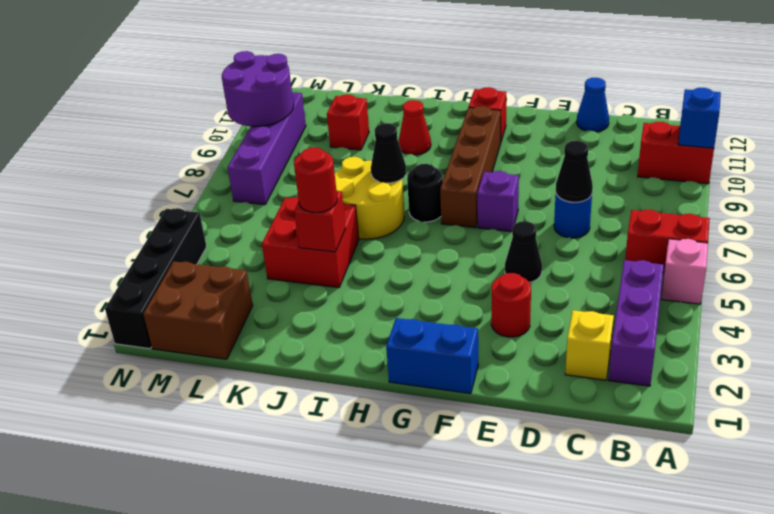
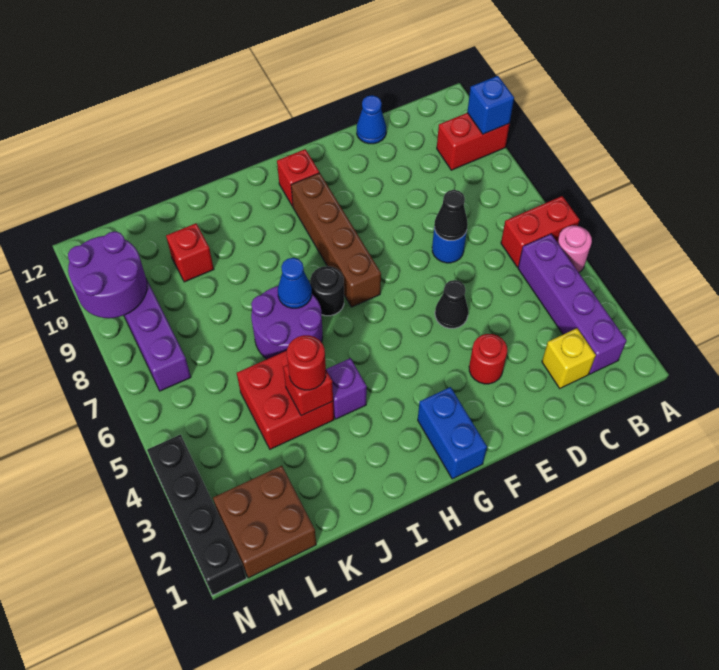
pink brick A5 level 1 -> pink round brick A5 level 1
purple brick B2:B4 level 1 -> purple brick B2:B5 level 1
blue brick F1:G1 level 1 -> blue brick G1:G2 level 1
purple brick F7 level 1 -> purple brick I4 level 1
yellow round brick I6:J7 level 1 -> purple round brick I6:J7 level 1
black cone I7 level 2 -> blue cone I7 level 2
red cone I10 level 1 -> none

